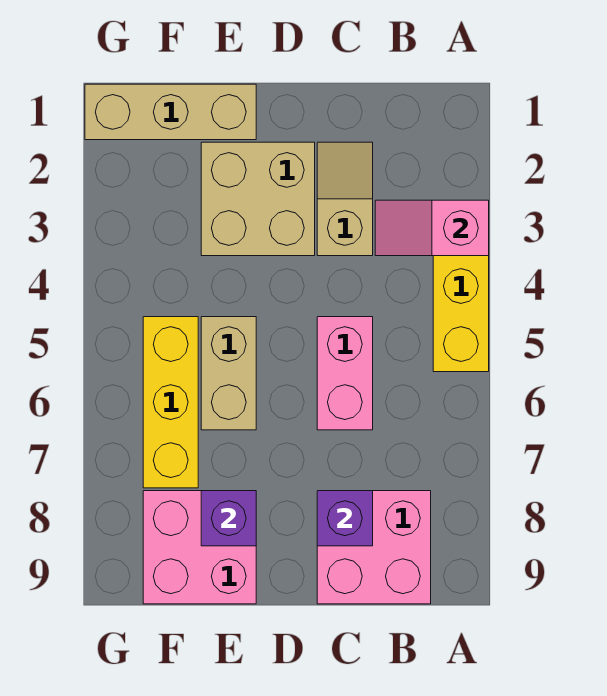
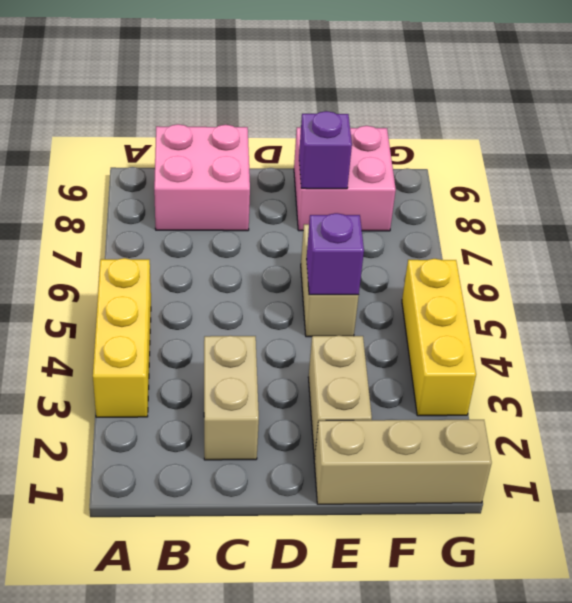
pink slope A3:B3 level 2 top A -> none
tan slope C2:C3 level 1 top 3 -> tan brick C2:C3 level 1
pink brick C5:C6 level 1 -> none
purple brick C8 level 2 -> purple brick E5 level 2
tan brick D2:E3 level 1 -> tan brick E2:E3 level 1
yellow brick F5:F7 level 1 -> yellow brick G3:G5 level 1

